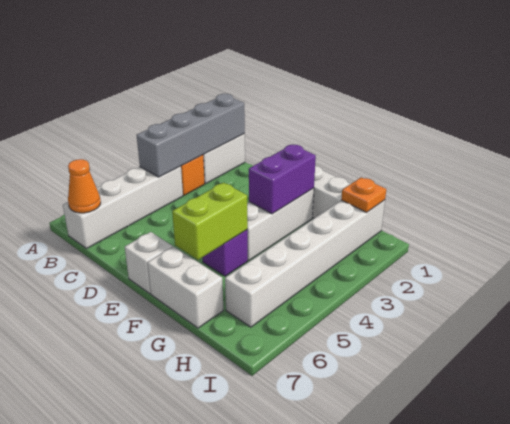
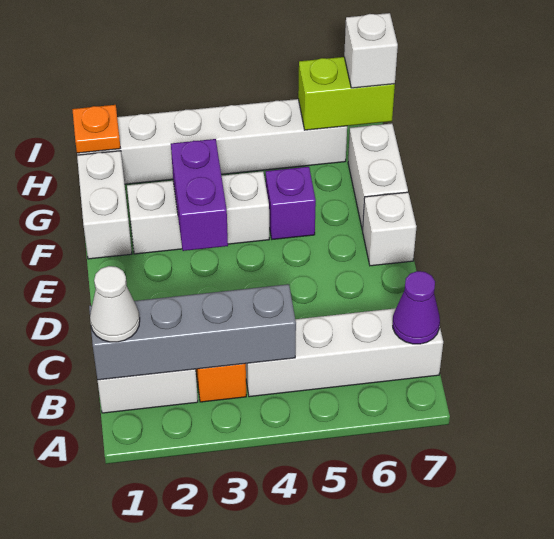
none -> white cone B1 level 3
orange cone B7 level 2 -> purple cone B7 level 2
purple brick F2:F3 level 2 -> purple brick E3:F3 level 2
lime brick F5:F6 level 2 -> lime brick H6:H7 level 2
none -> white brick H7 level 3

